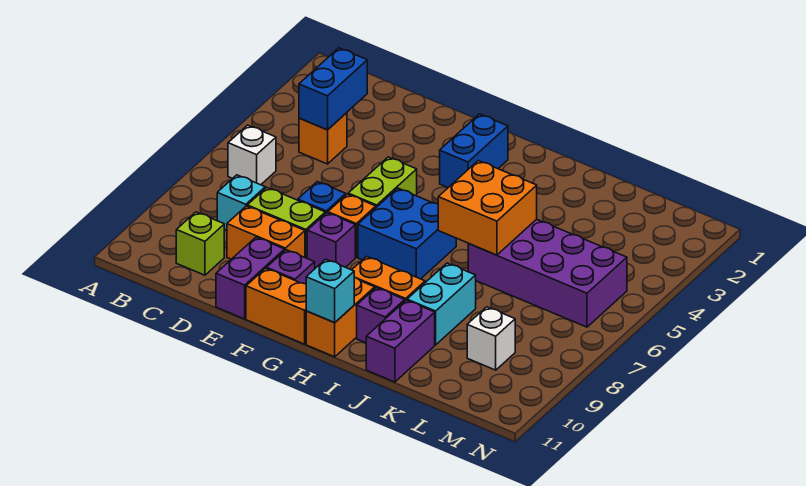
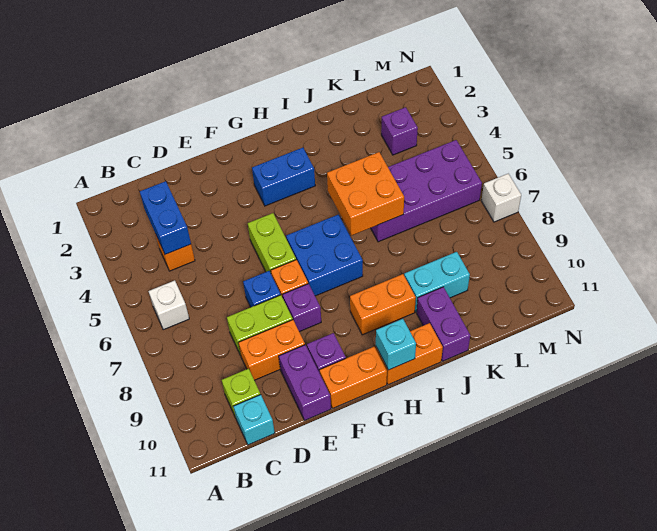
cyan brick C8 level 1 -> cyan brick C11 level 1
blue brick G2:G3 level 1 -> blue brick G3:H3 level 1
orange brick H10:H11 level 1 -> orange brick H11:I11 level 1
purple brick I10 level 1 -> purple brick L3 level 1
cyan brick J8:J9 level 1 -> cyan brick J9:K9 level 1
white brick L9 level 1 -> white brick N7 level 1

